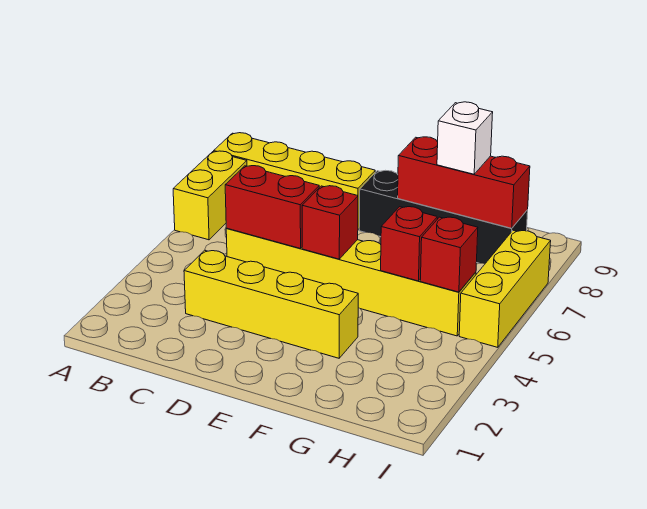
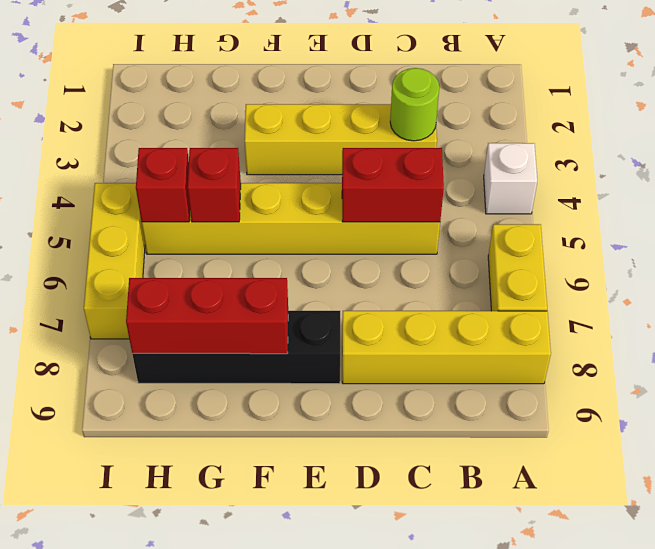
none -> lime round brick C3 level 2
red brick E5 level 2 -> none
white brick G8 level 3 -> white brick A4 level 1

